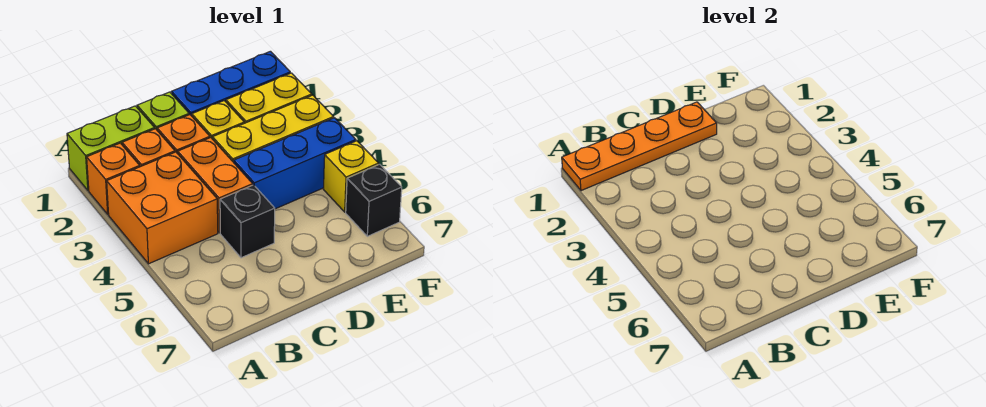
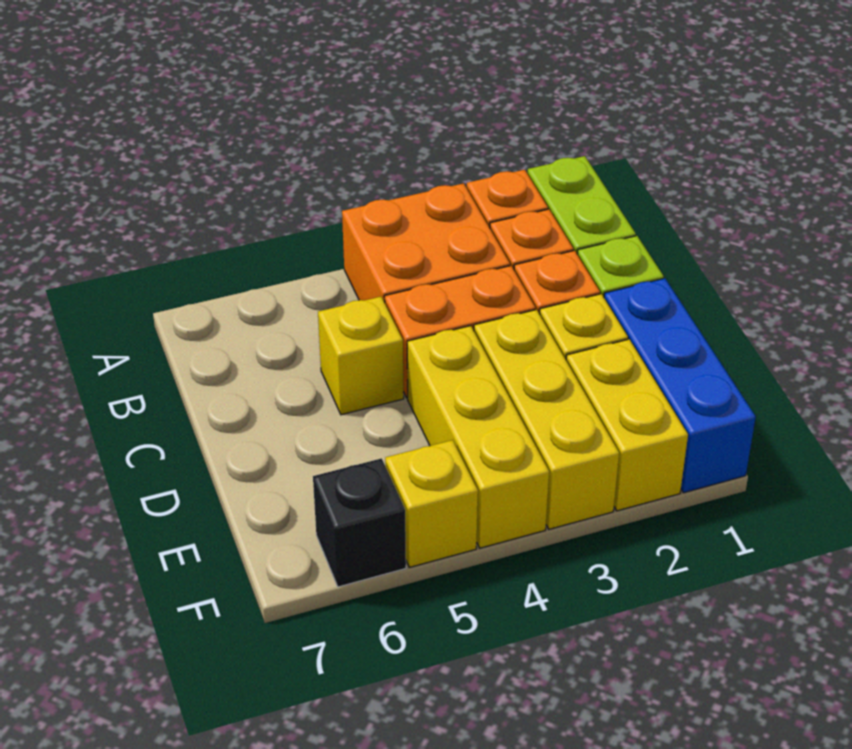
orange plate A1:D1 level 2 -> none
black brick C5 level 1 -> yellow brick C5 level 1
blue brick D4:F4 level 1 -> yellow brick D4:F4 level 1

